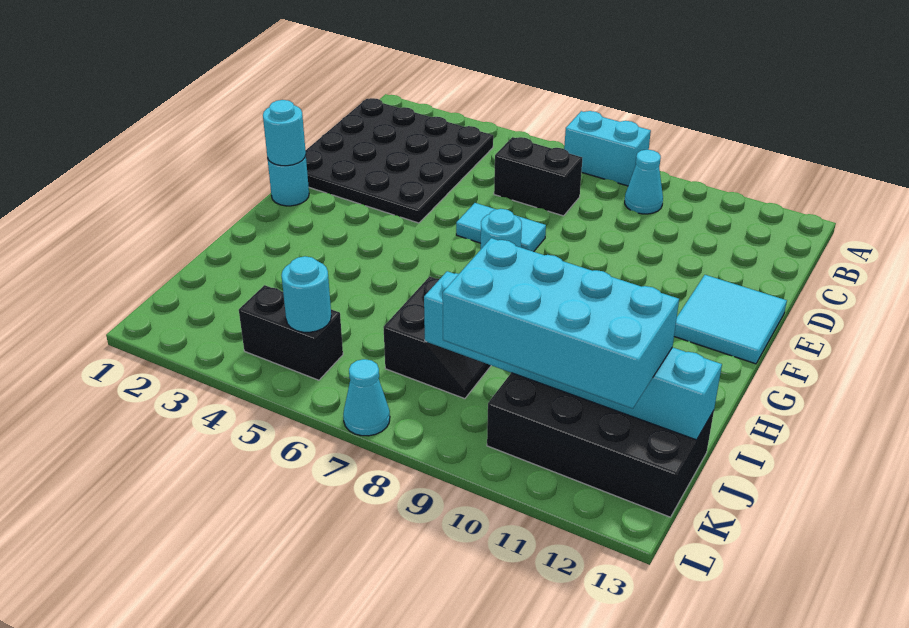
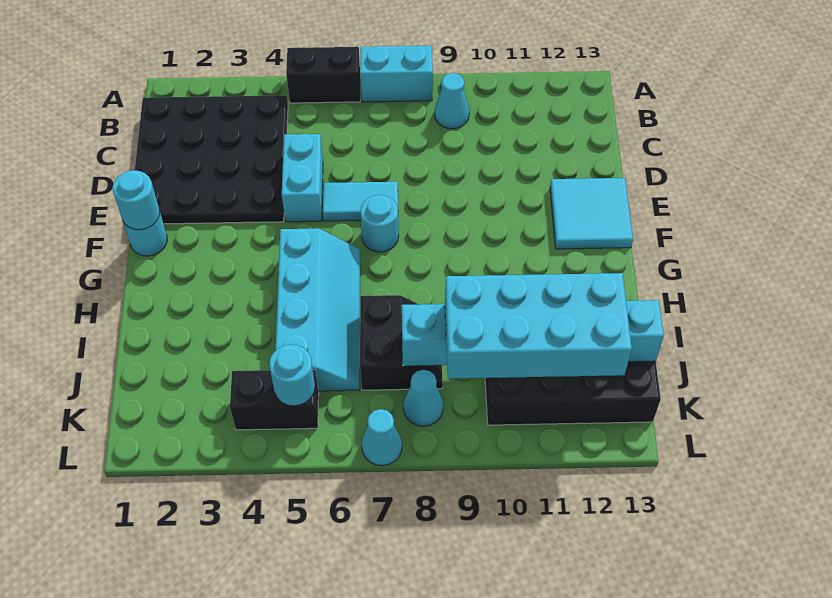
black brick C6:C7 level 1 -> black brick A5:A6 level 1
none -> cyan brick D5:E5 level 1
none -> cyan slope G5:J6 level 1 top 5
none -> cyan cone K8 level 1

